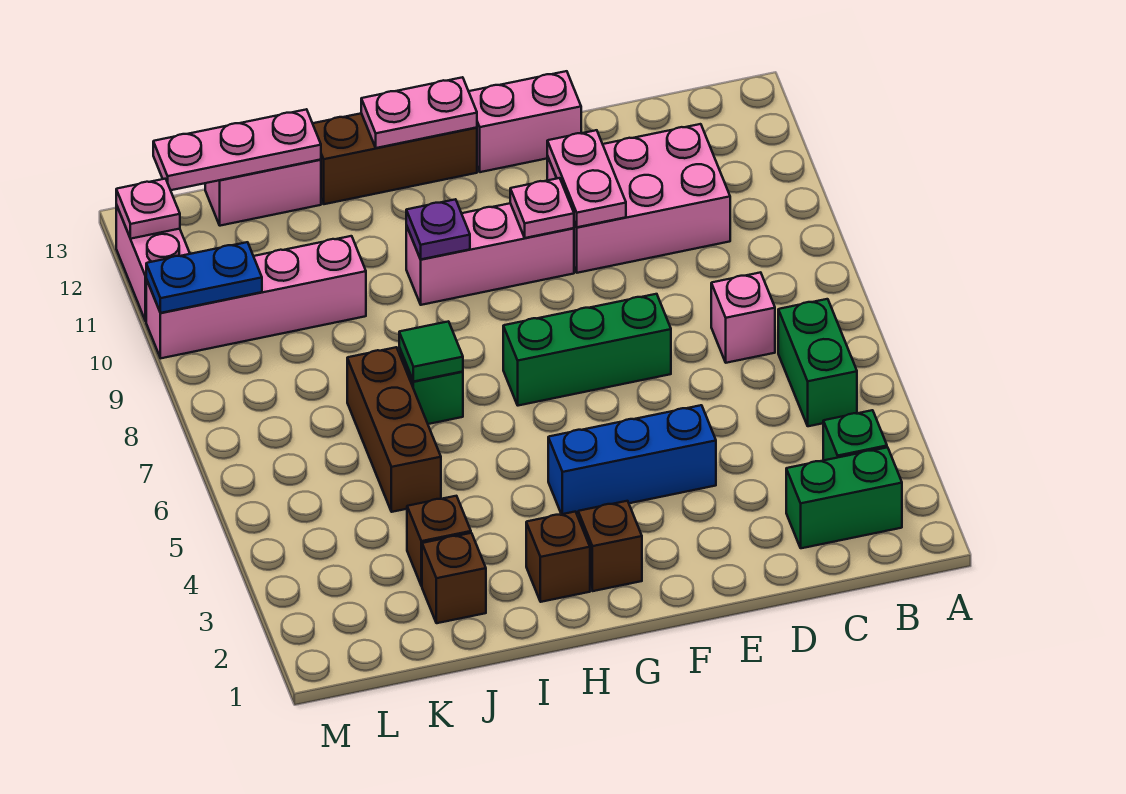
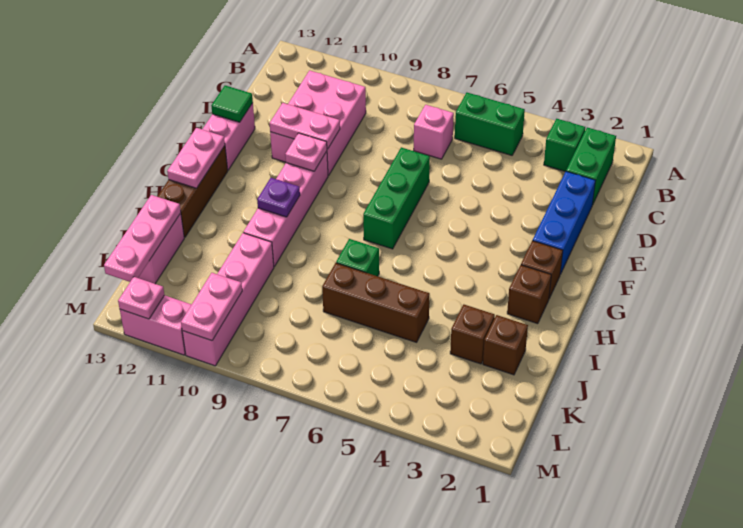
blue brick E4:G4 level 1 -> blue brick D2:F2 level 1
pink brick F10:H10 level 1 -> pink brick F10:I10 level 1
green tile I7 level 2 -> green tile E13 level 2
blue plate L10:M10 level 2 -> pink plate L10:M10 level 2

